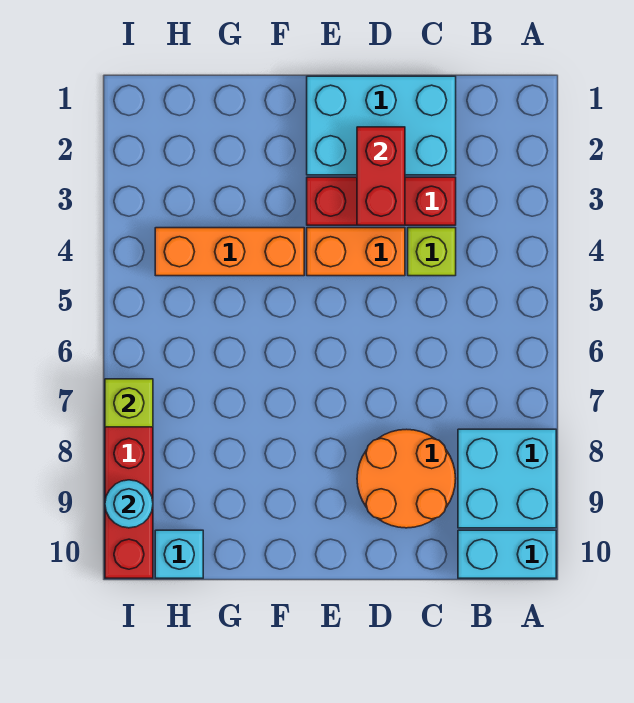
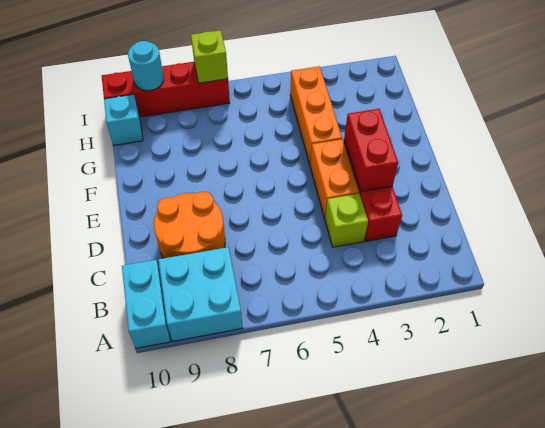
cyan brick C1:E2 level 1 -> none
red brick D2:D3 level 2 -> red brick D3:E3 level 2

